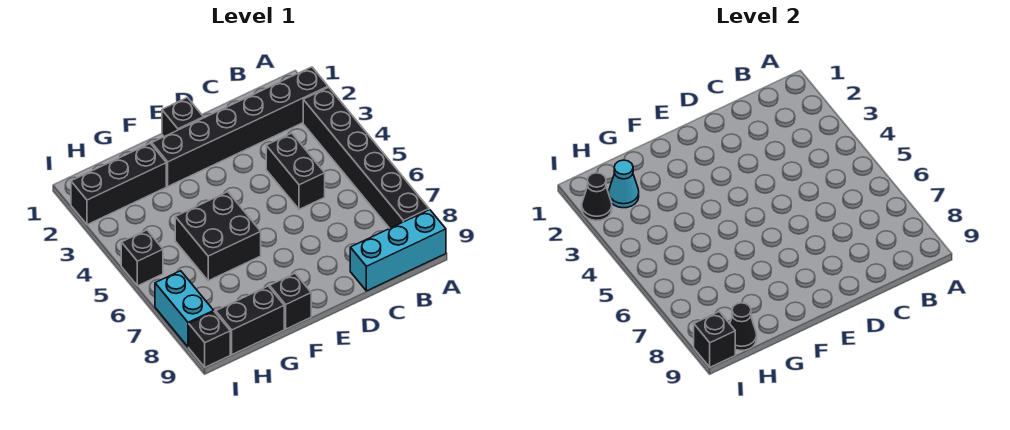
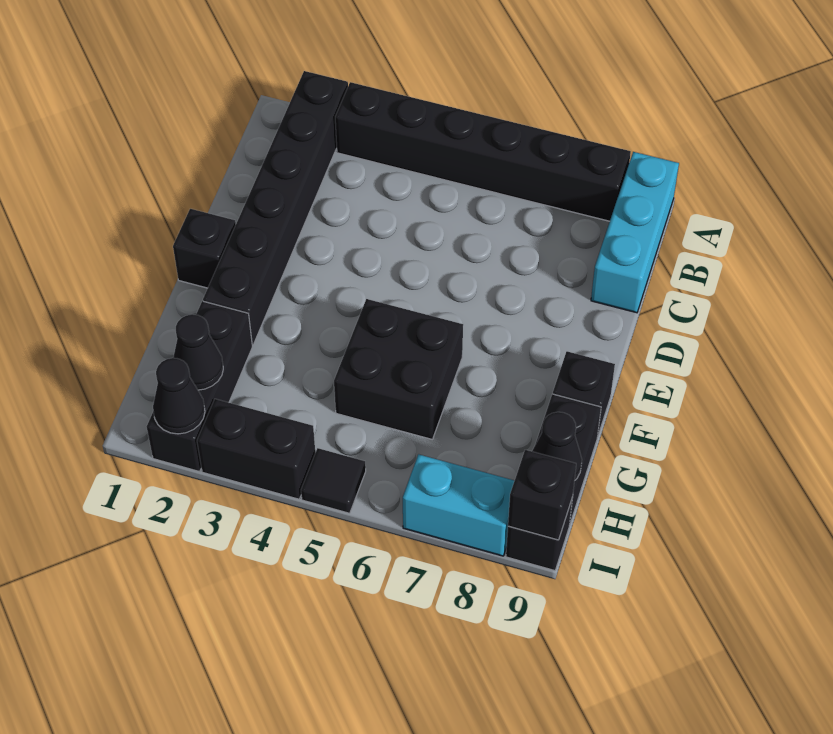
black brick C4:C5 level 1 -> black brick I3:I4 level 1
cyan cone H2 level 2 -> black cone H2 level 2
black brick I5 level 1 -> black tile I5 level 1

